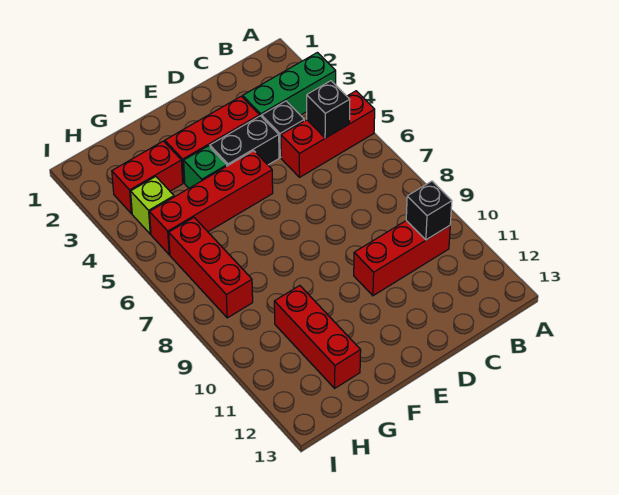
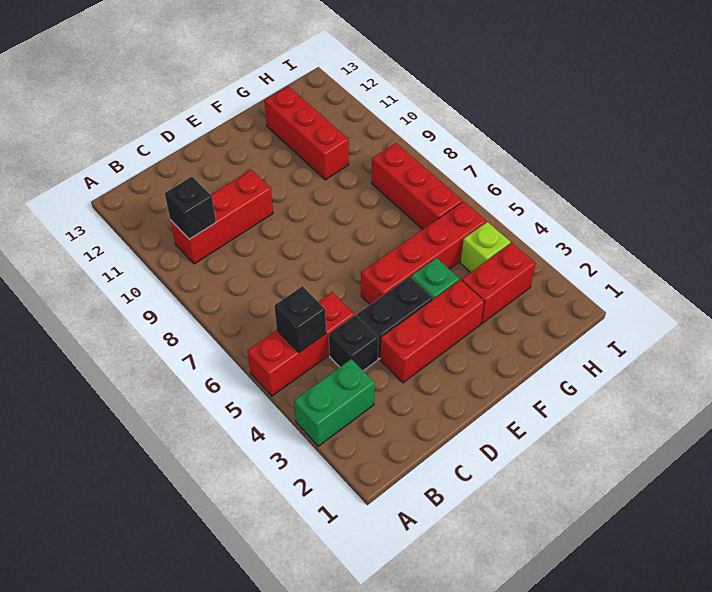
green brick A3:C3 level 1 -> green brick A3:B3 level 1

